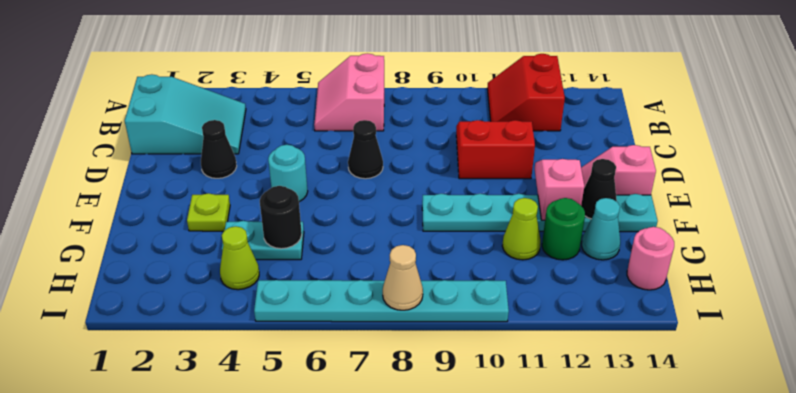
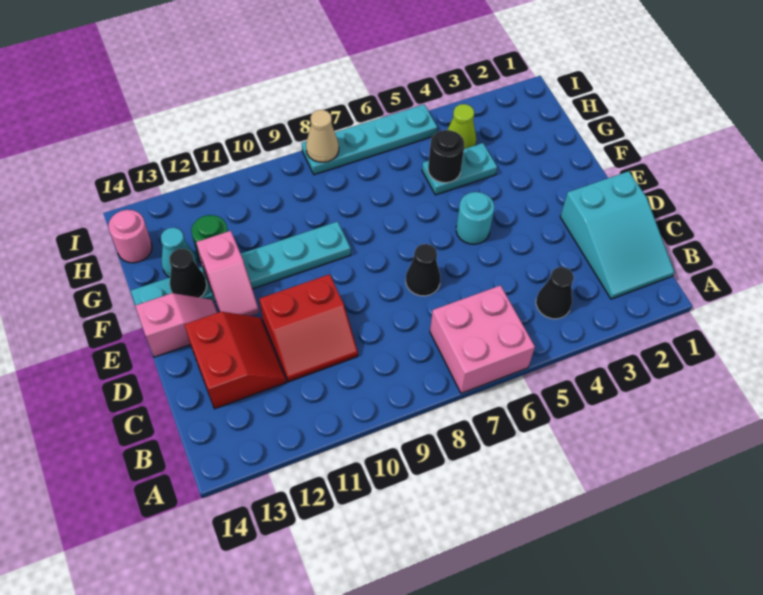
pink slope A6:B7 level 1 top 7 -> pink brick A6:B7 level 1
red slope A11:B12 level 1 top 12 -> red slope C12:D13 level 1 top 13
cyan slope B1:C3 level 1 top 1 -> cyan slope B1:D2 level 1 top D
black cone D3 level 1 -> black cone B4 level 1
lime plate F3 level 1 -> none
lime cone G11 level 1 -> none
cyan plate I5:I10 level 1 -> cyan plate I5:I8 level 1

